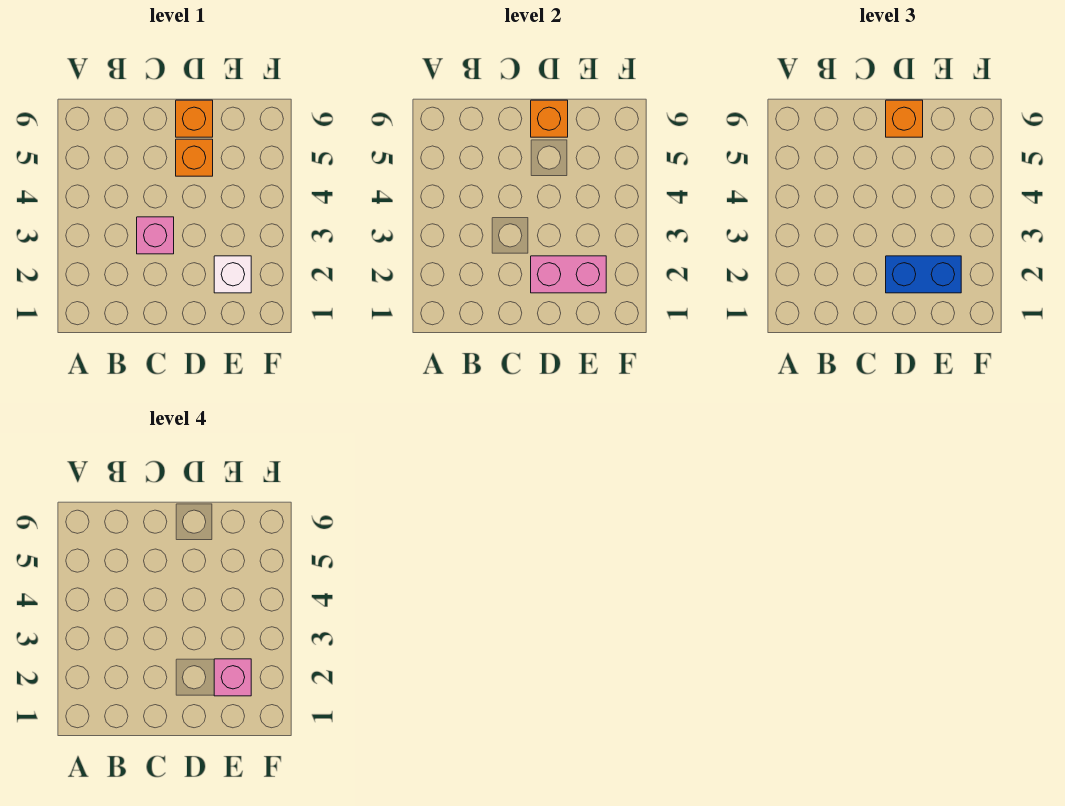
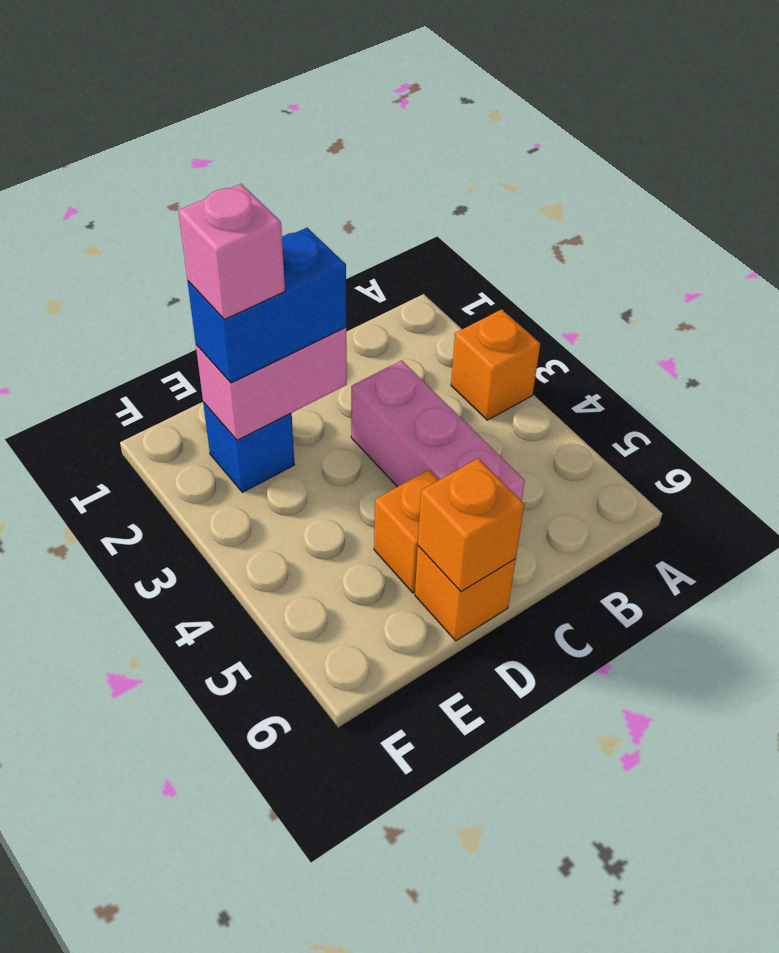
pink brick C3 level 1 -> pink brick C3:C5 level 1
orange brick D6 level 3 -> orange brick A3 level 1
white brick E2 level 1 -> blue brick E2 level 1

